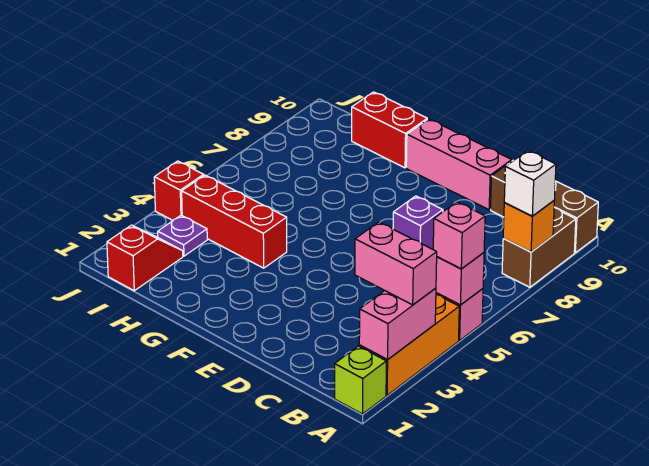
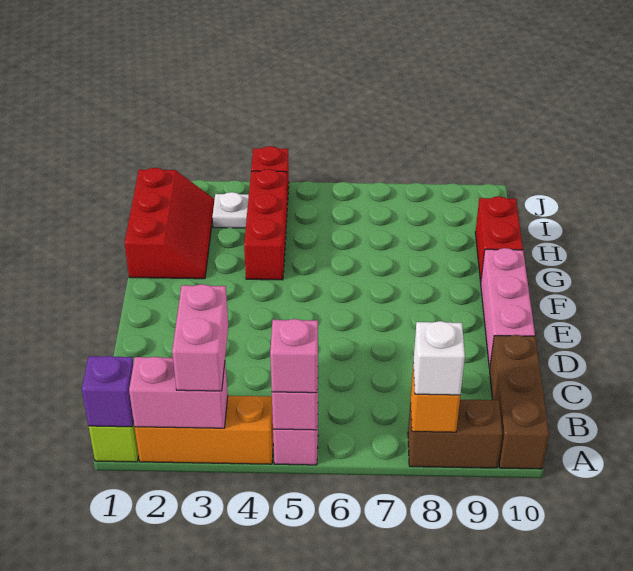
purple brick D7 level 1 -> purple brick A1 level 2
red slope I1:I2 level 1 top 1 -> red slope G1:I2 level 1 top 1
purple plate I3 level 1 -> white plate I3 level 1

